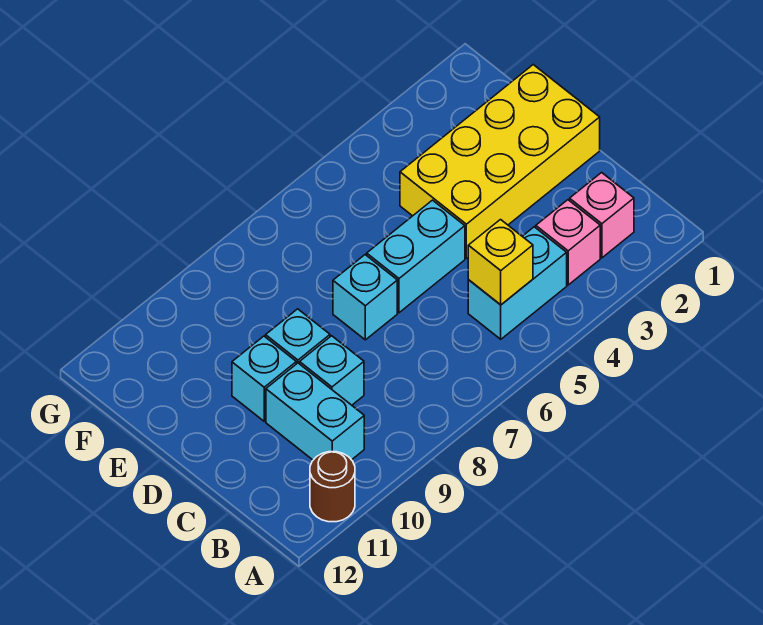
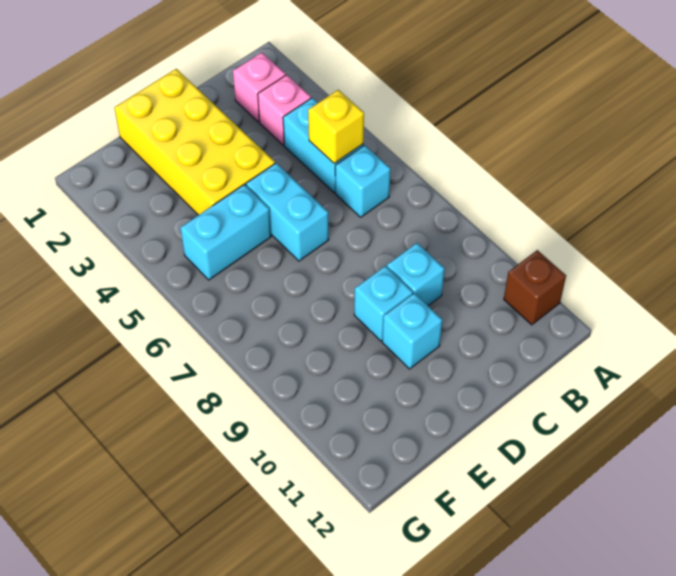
brown round brick A11 level 1 -> brown brick A11 level 1
cyan brick B10:C10 level 1 -> cyan brick E5:F5 level 1
cyan brick D7 level 1 -> cyan brick B6 level 1

